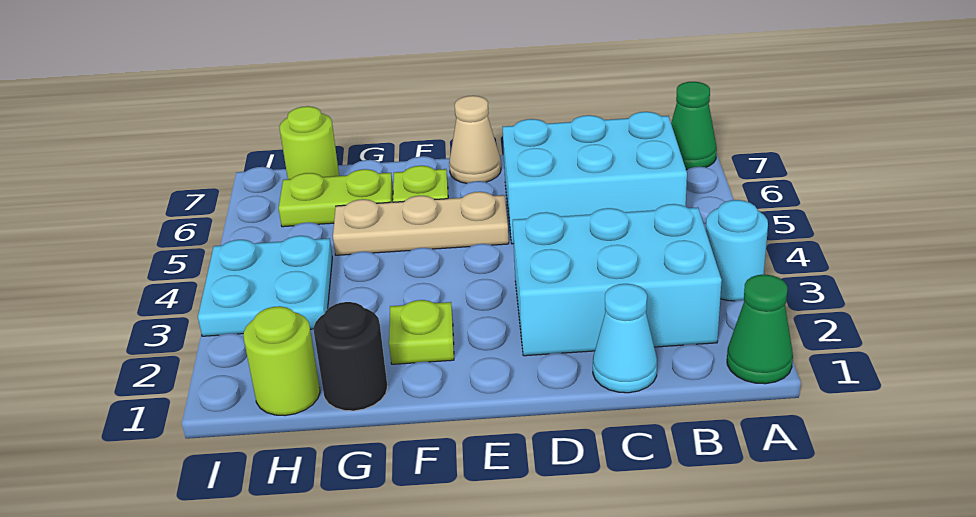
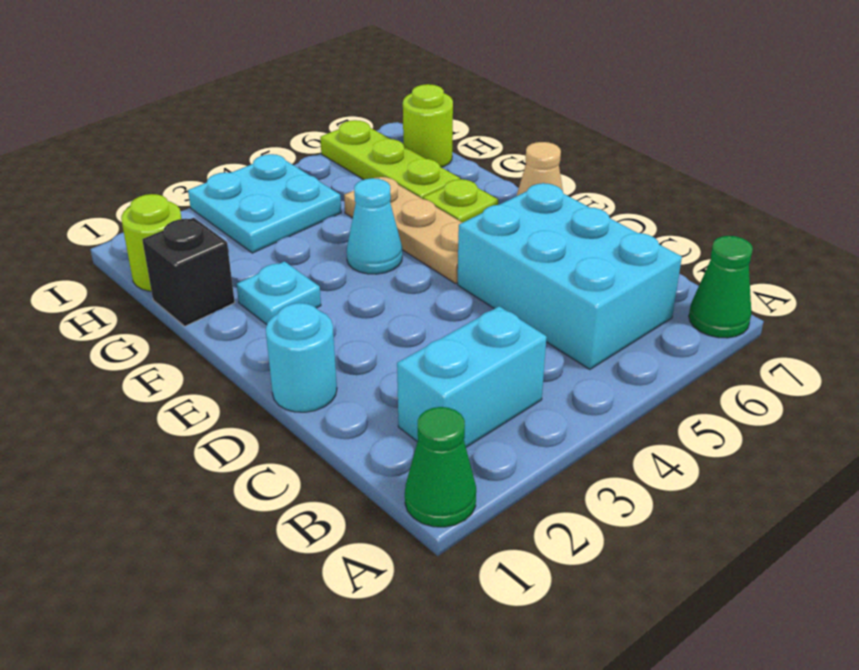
cyan round brick A3 level 1 -> cyan round brick D1 level 1
cyan brick B2:D3 level 1 -> cyan brick B2:B3 level 1
cyan cone C1 level 1 -> cyan cone F4 level 1
lime plate F2 level 1 -> cyan plate F2 level 1
black round brick G1 level 1 -> black brick G1 level 1
lime plate G6:H6 level 1 -> lime plate G6:I6 level 1

